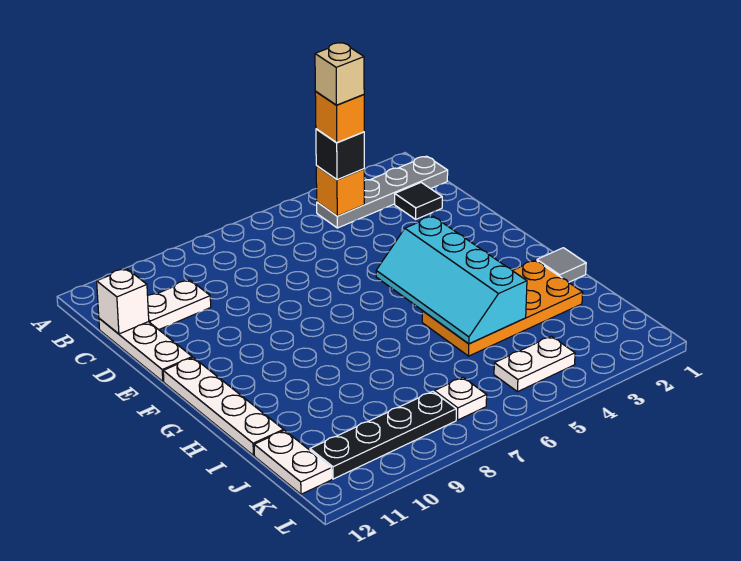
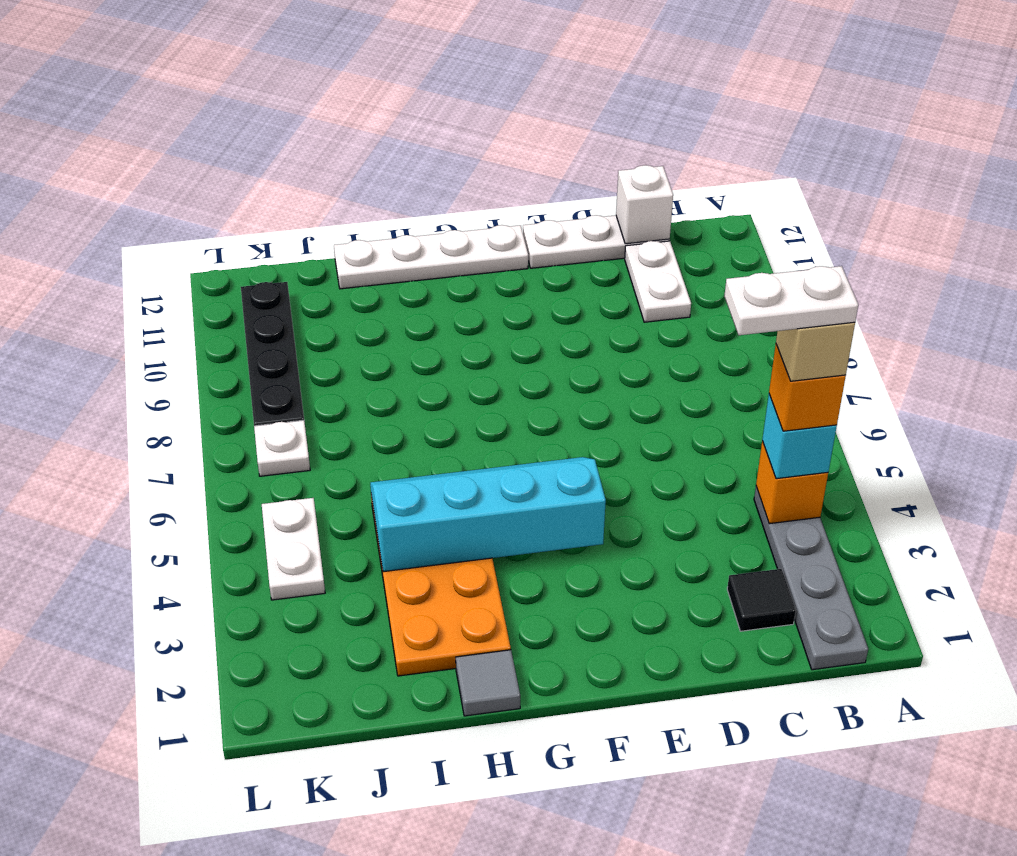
black brick B4 level 3 -> cyan brick B4 level 3
white plate J12:K12 level 1 -> white plate B4:C4 level 6

